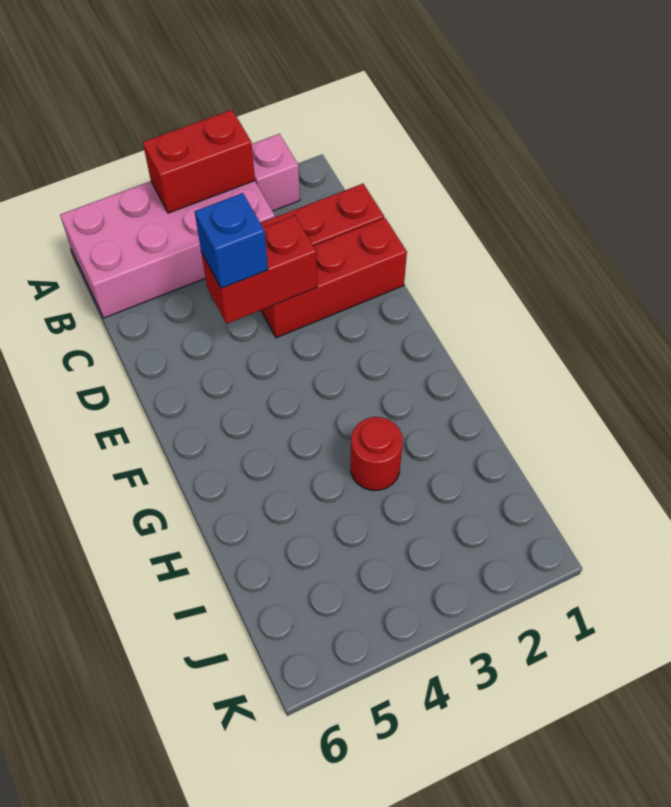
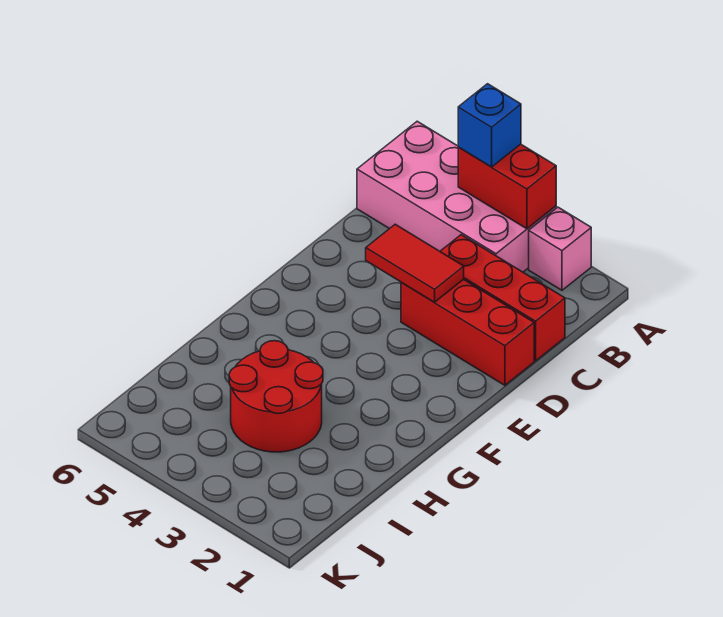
red brick D3:D4 level 2 -> red tile D3:D4 level 2
blue brick D4 level 3 -> blue brick A4 level 3
red round brick H3 level 1 -> red round brick H3:I4 level 1

